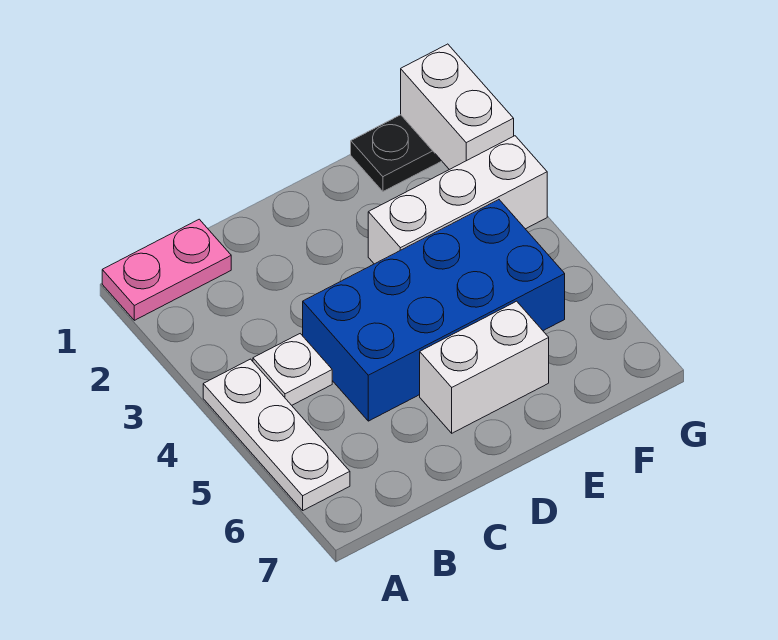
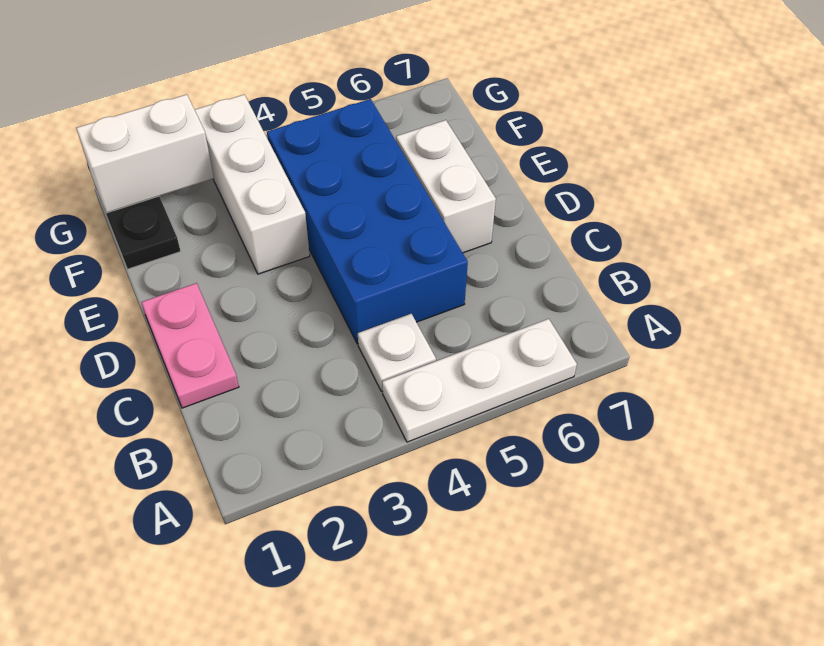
pink plate A1:B1 level 1 -> pink plate C1:D1 level 1

